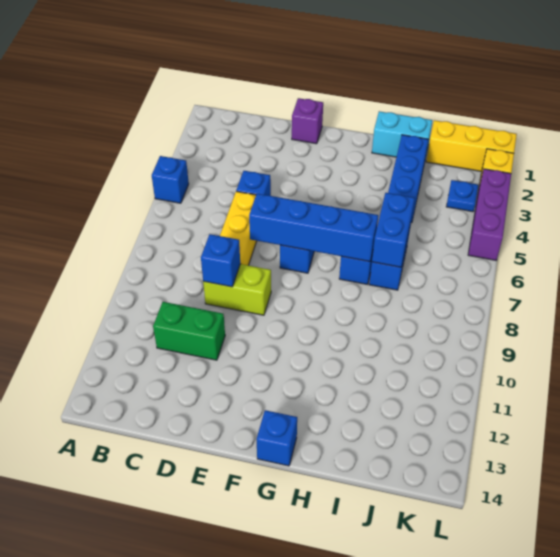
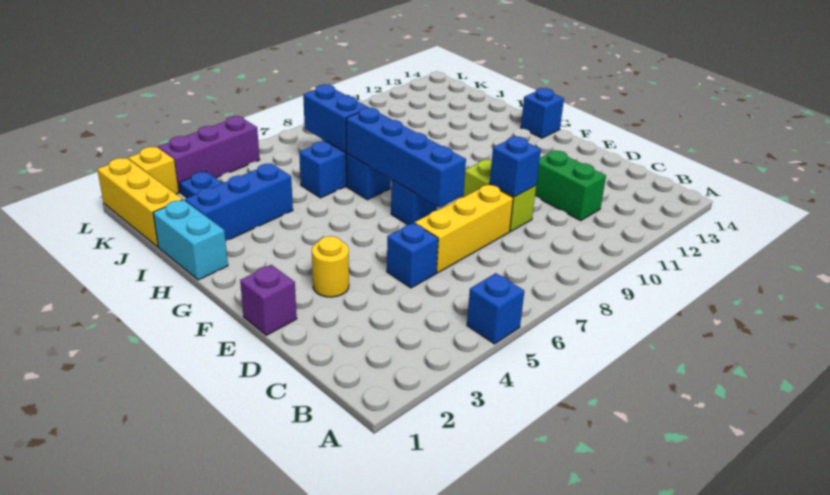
none -> yellow round brick E3 level 1
blue brick I6:I7 level 2 -> blue brick I7:J7 level 2

